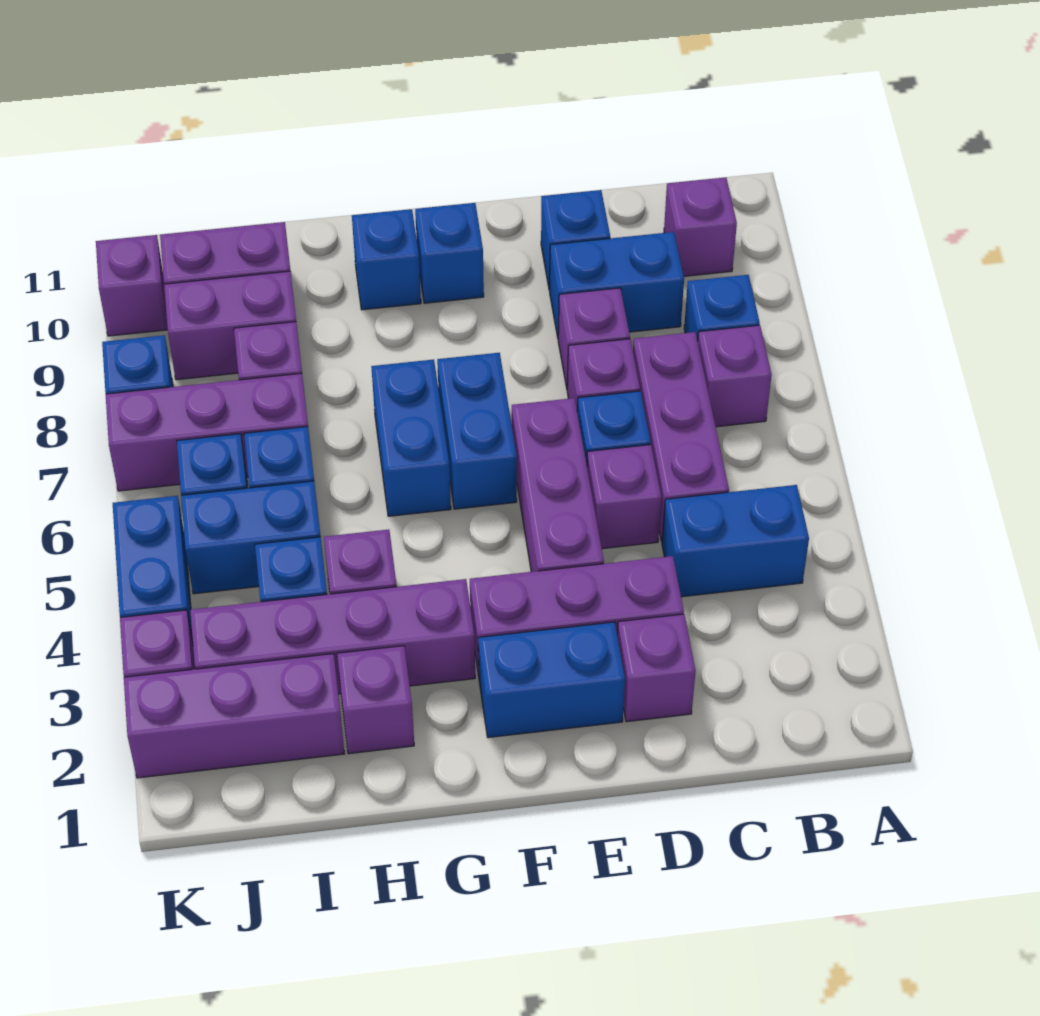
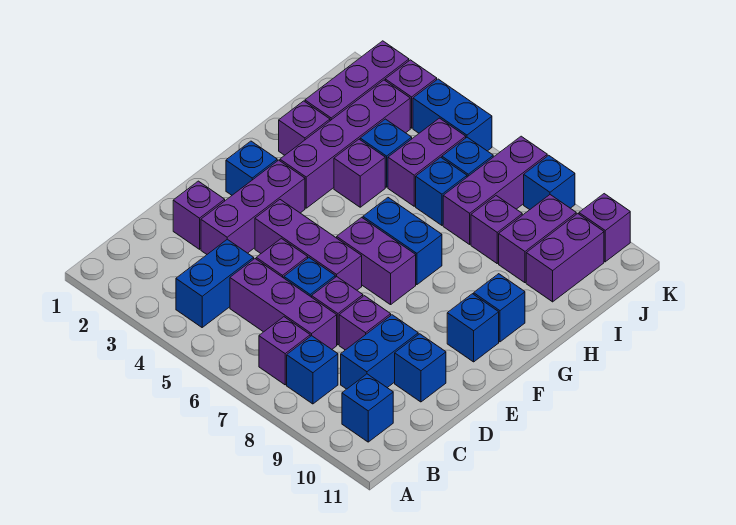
purple brick B10 level 1 -> blue brick B10 level 1
blue brick E2:F2 level 1 -> blue brick F2 level 1
blue brick F6:F7 level 1 -> purple brick F6:F7 level 1
blue brick I5:J5 level 1 -> purple brick I5:J5 level 1

